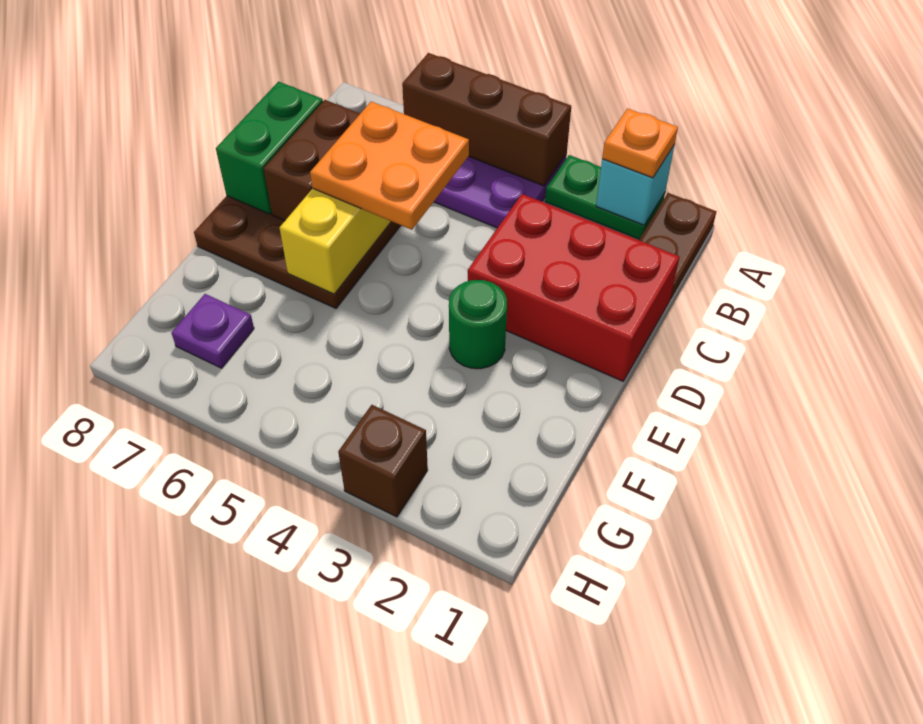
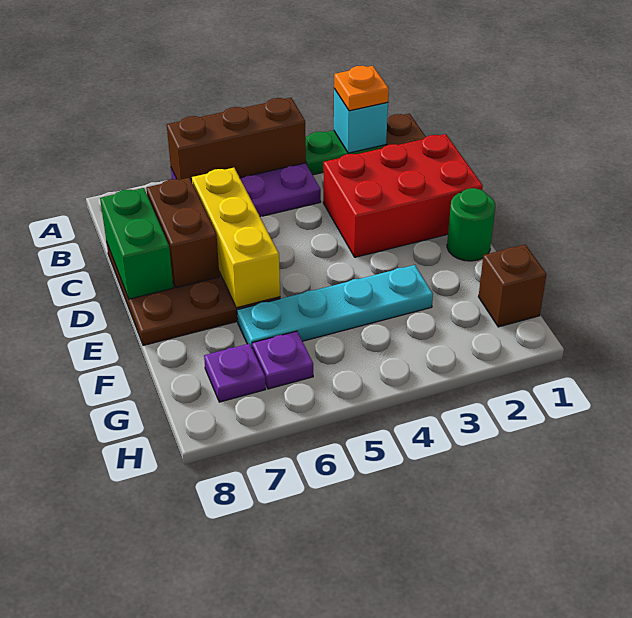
orange plate C5:D6 level 3 -> none
green round brick E3 level 1 -> green round brick E1 level 1
none -> cyan plate F3:F6 level 1
none -> purple plate G6 level 1
brown brick H3 level 1 -> brown brick G1 level 1

